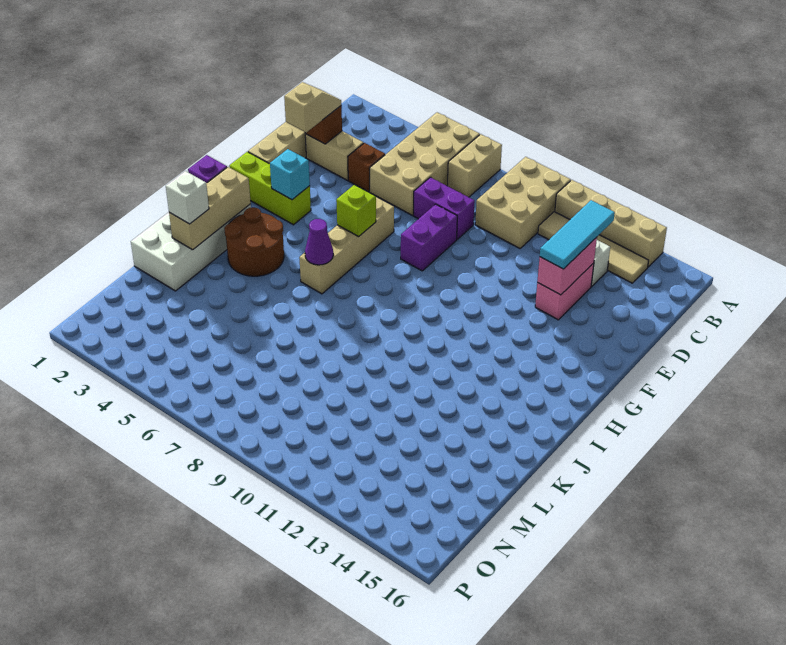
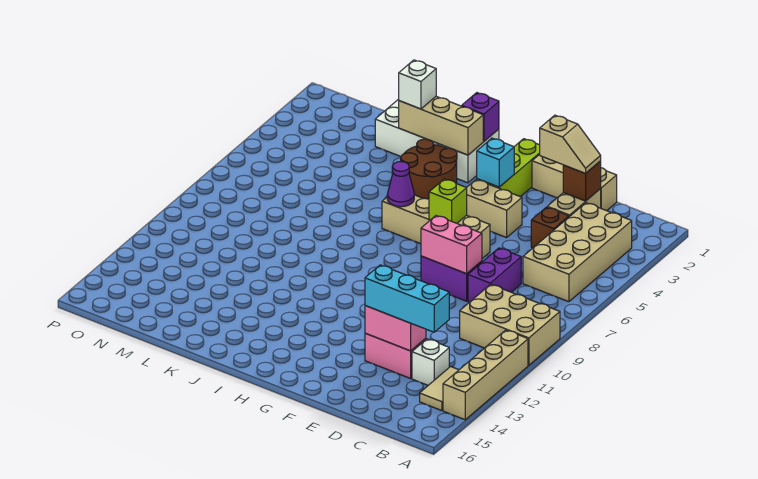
tan brick A5:D6 level 1 -> tan brick B3:C6 level 1
tan brick A7:B7 level 1 -> tan brick F4:G4 level 1
tan tile B11:B14 level 1 -> tan tile B13:B14 level 1
cyan tile C13:E13 level 3 -> cyan brick C13:E13 level 3
none -> pink brick E8:F8 level 2

